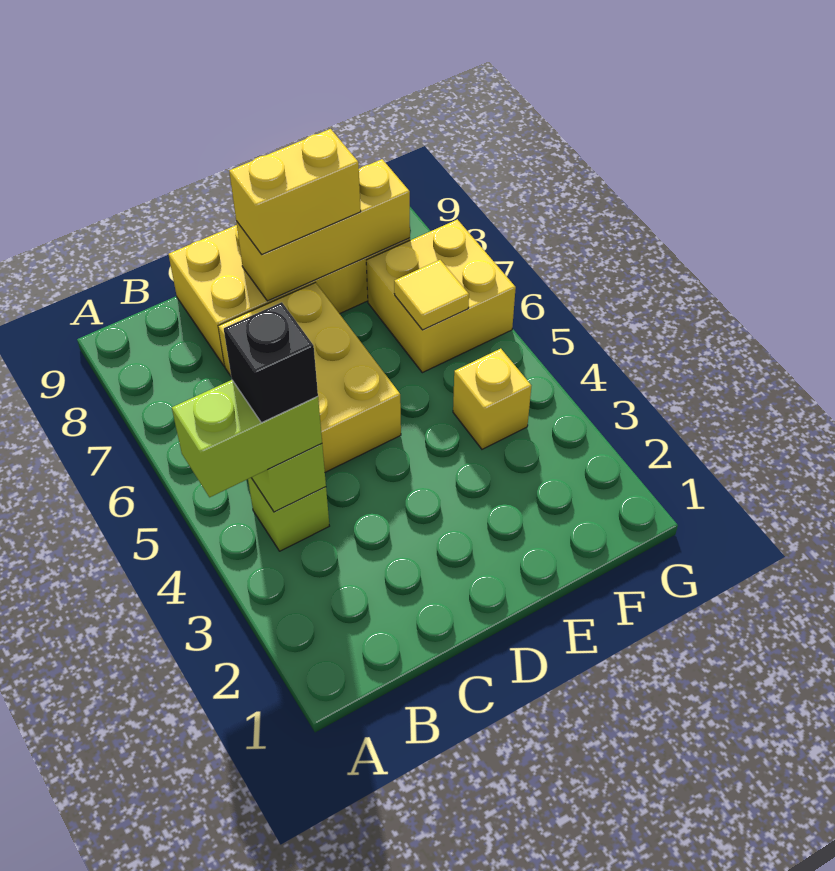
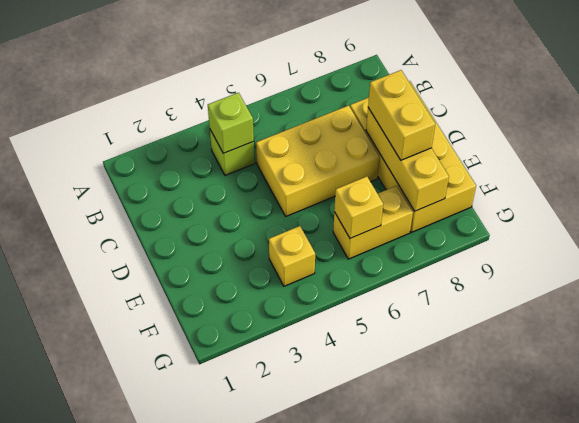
lime brick A4:B4 level 3 -> none
black brick B4 level 4 -> none
yellow brick F6:G7 level 1 -> yellow brick F6:F7 level 1
yellow tile F6 level 2 -> yellow brick F6 level 2

